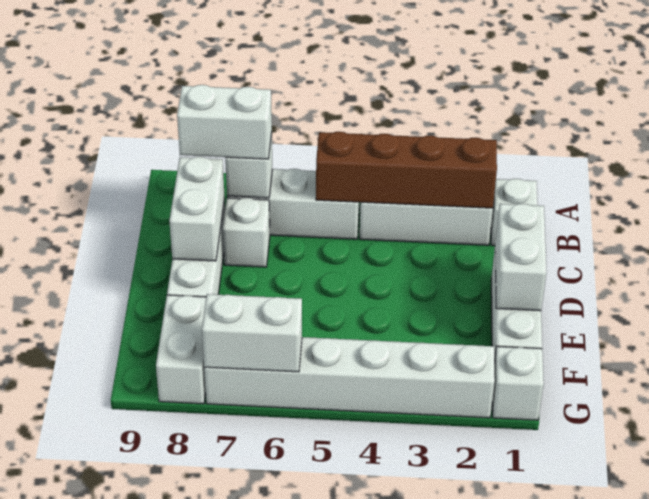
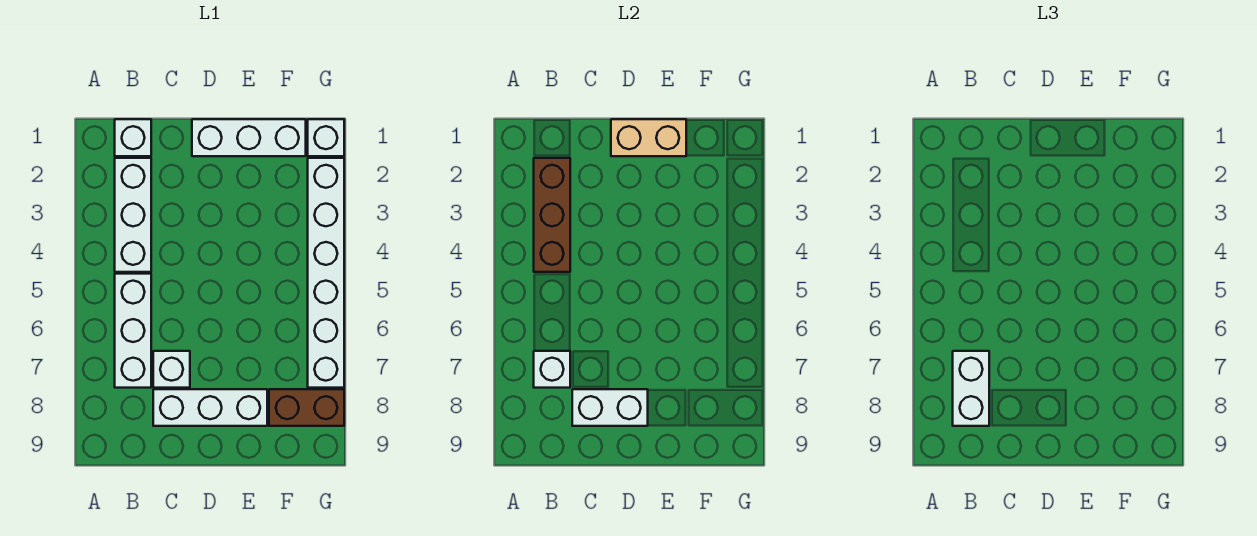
brown brick B2:B5 level 2 -> brown brick B2:B4 level 2
white brick D1:E1 level 2 -> tan brick D1:E1 level 2
white brick F8:G8 level 1 -> brown brick F8:G8 level 1
white brick G6:G7 level 2 -> none

